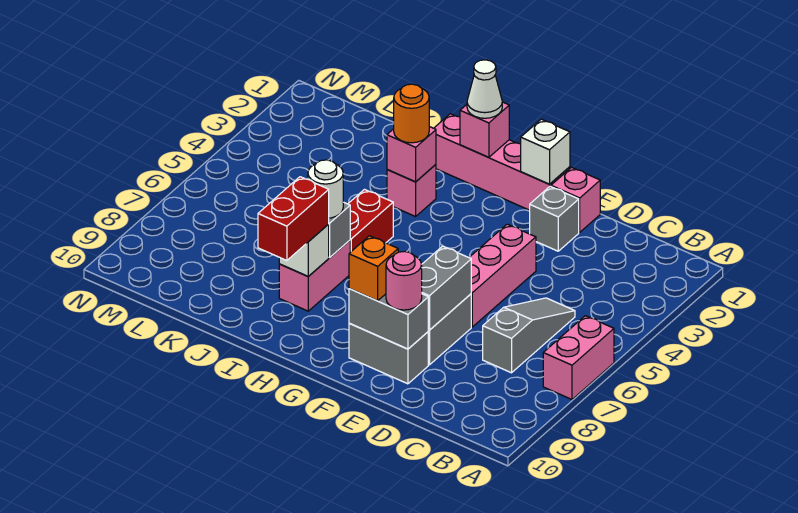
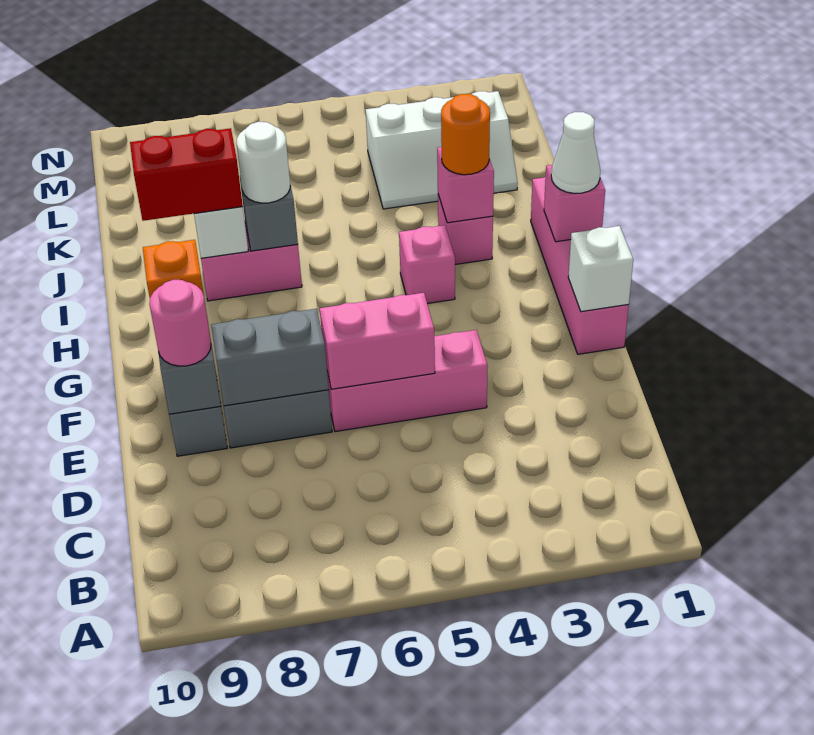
pink brick A6:A7 level 1 -> pink brick E5:E6 level 2
grey slope C5:C7 level 1 top 7 -> none
pink brick E1 level 1 -> pink brick H4 level 1
grey brick E2 level 1 -> none
red brick I5:I6 level 1 -> none
none -> white slope K2:L4 level 1 top L

